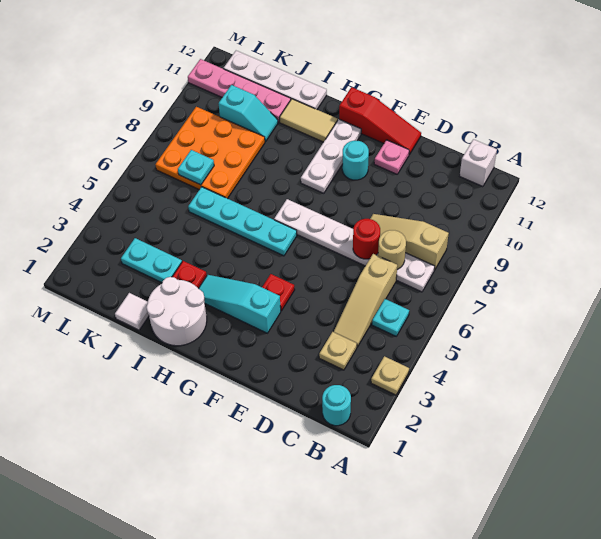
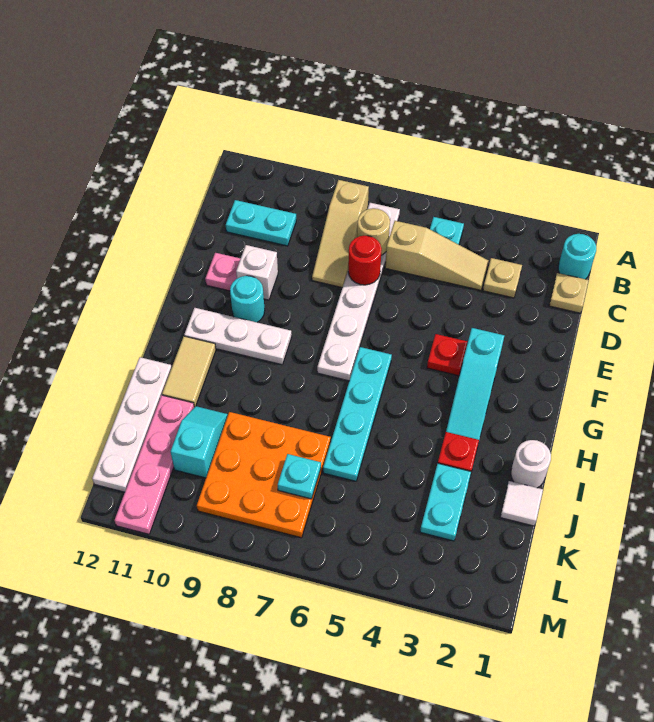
tan plate A3 level 1 -> tan plate C1 level 1
white brick B12 level 1 -> white brick E10 level 1
none -> cyan plate C10:C11 level 1
red slope E12:G12 level 1 top G -> none
white round brick H1:I2 level 1 -> white round brick I1 level 1

